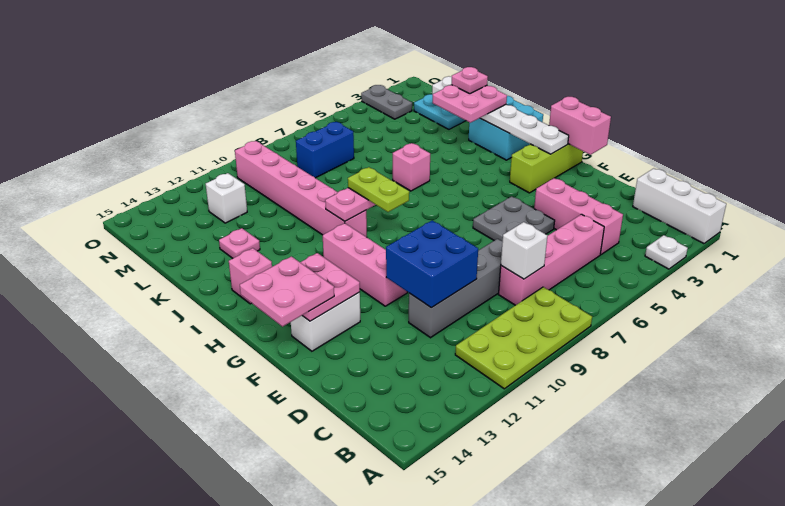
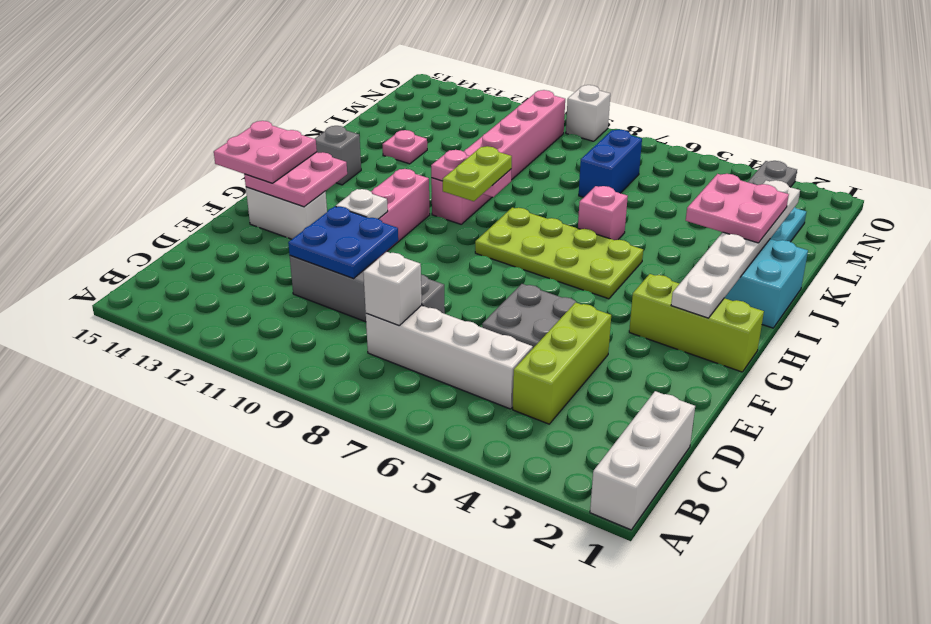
white plate A3 level 1 -> white plate F11 level 2
lime plate A8:B11 level 1 -> lime plate H5:I8 level 1
pink brick C4:E4 level 1 -> lime brick C4:E4 level 1
pink brick C5:C8 level 1 -> white brick C5:C8 level 1
blue brick D10:E11 level 2 -> blue plate D10:E11 level 2
pink brick F1:G1 level 2 -> none
pink brick I14 level 1 -> grey brick I14 level 1
pink plate K2 level 4 -> none
blue brick M7:M8 level 1 -> blue brick L7:M7 level 1
white brick M12 level 1 -> white brick O9 level 1

